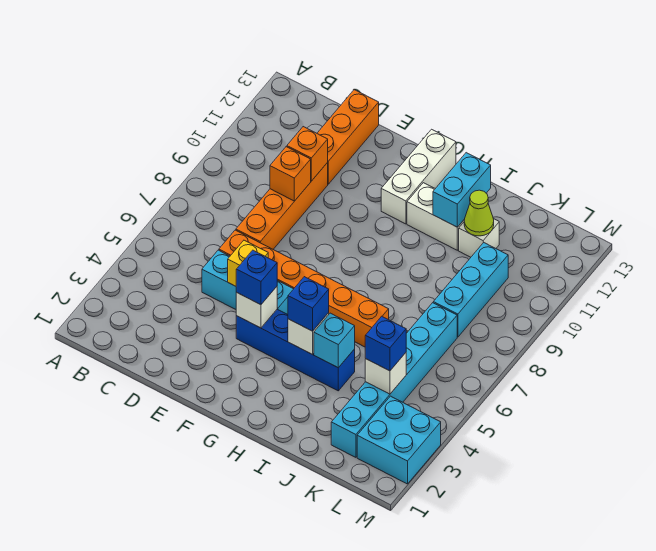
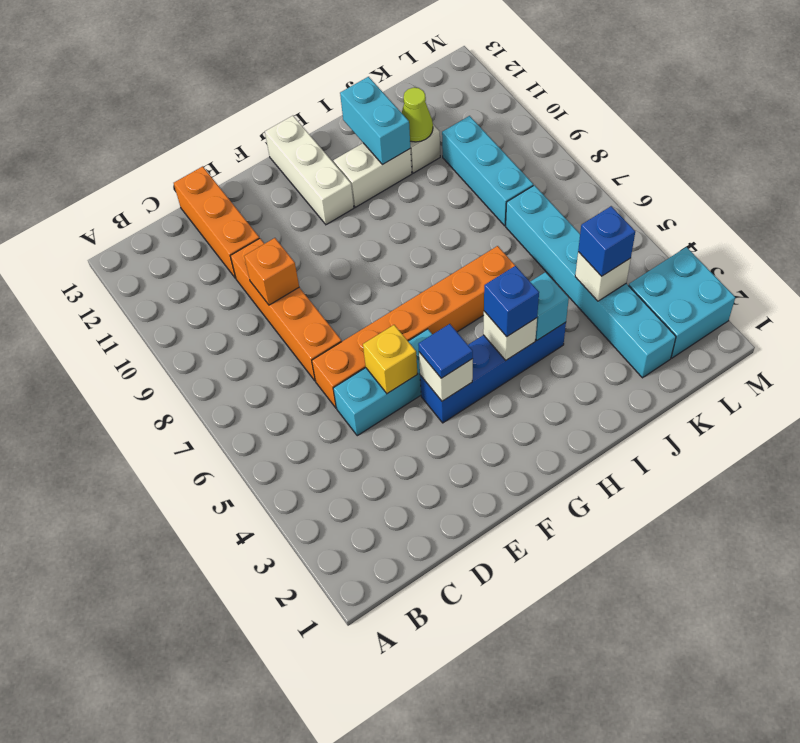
orange brick D10 level 2 -> none
blue brick F4 level 3 -> blue tile F4 level 3

